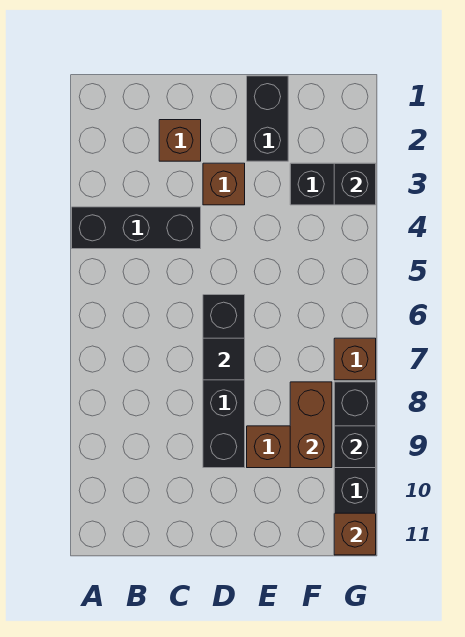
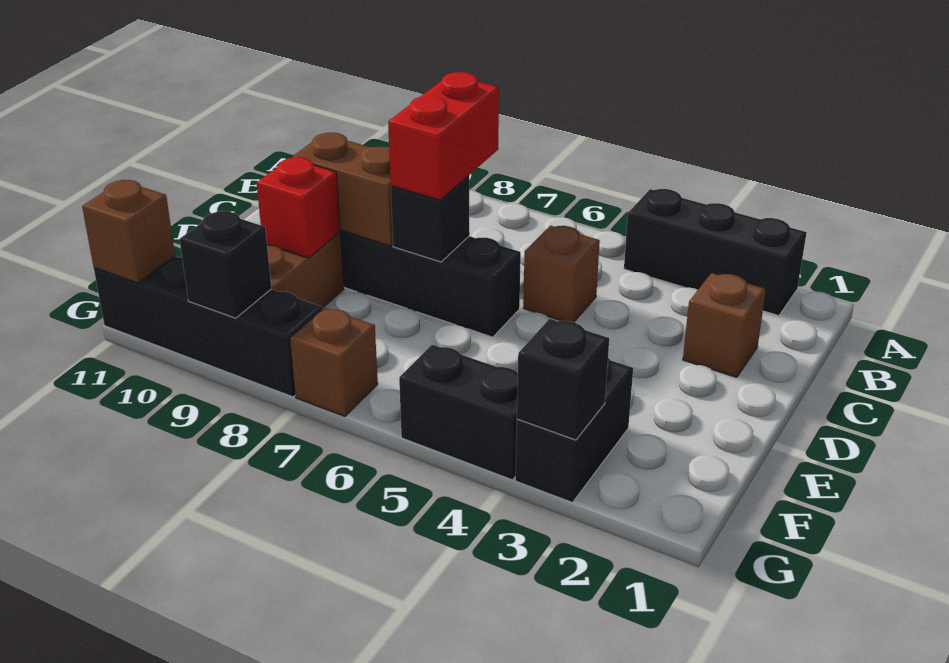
black brick A4:C4 level 1 -> black brick A2:A4 level 1
none -> red brick C7:D7 level 3
brown brick D3 level 1 -> brown brick C5 level 1
black tile D7 level 2 -> black brick D7 level 2
black brick E1:E2 level 1 -> black brick G4:G5 level 1
none -> red brick E9 level 2
brown brick F8:F9 level 2 -> brown brick D8:D9 level 2

